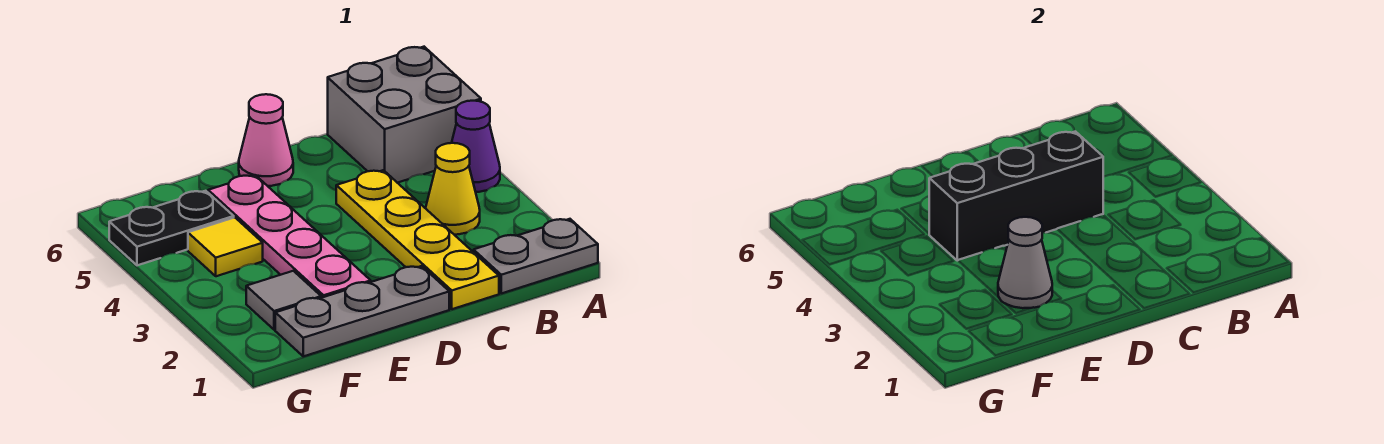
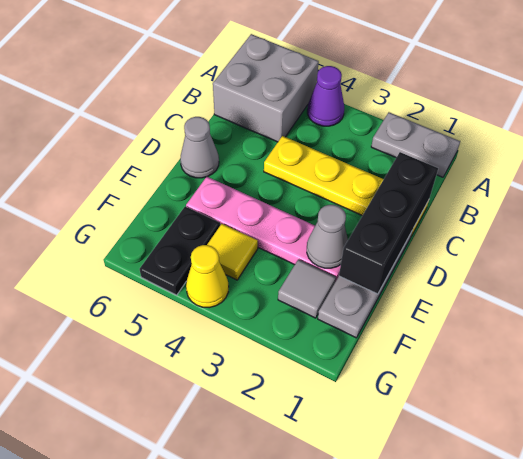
grey plate A1:B1 level 1 -> grey plate A1:A2 level 1
yellow cone B3 level 1 -> yellow cone G4 level 1
black brick C4:E4 level 2 -> black brick C1:E1 level 2
pink cone D6 level 1 -> grey cone D6 level 1

